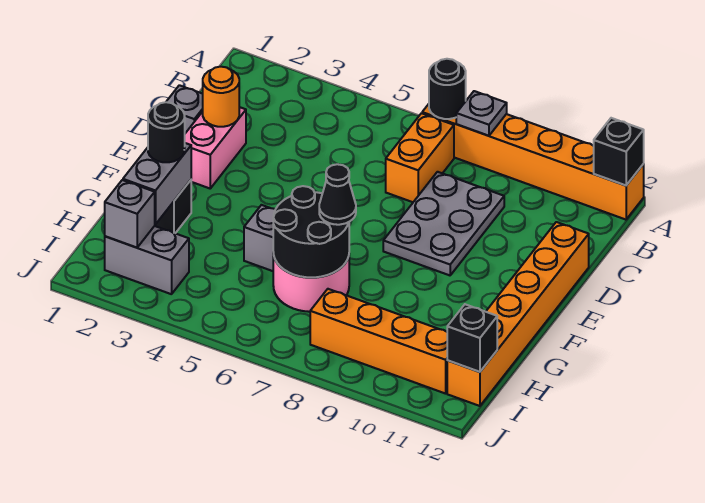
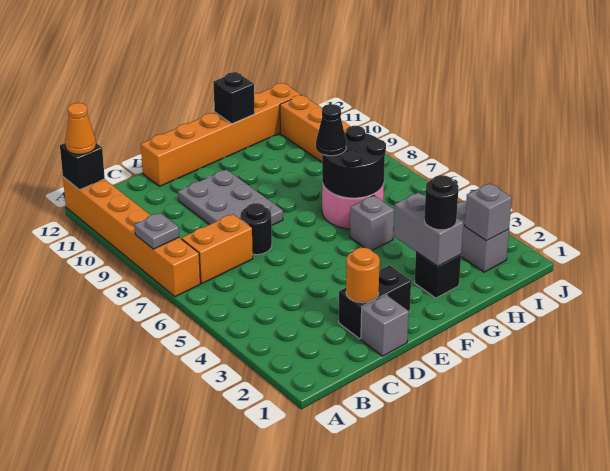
black round brick A7 level 2 -> black round brick D7 level 1
none -> orange cone A12 level 3
grey plate C8:E9 level 1 -> grey plate D8:E10 level 1
pink brick D2:E2 level 1 -> black brick D2:E2 level 1
grey brick G2:H2 level 2 -> grey brick G2:G3 level 2
black brick I12 level 2 -> black brick G12 level 2

